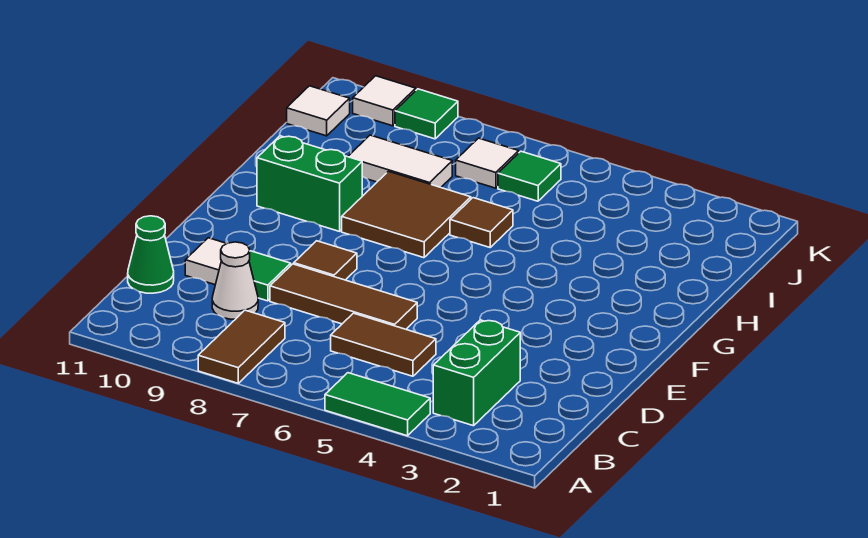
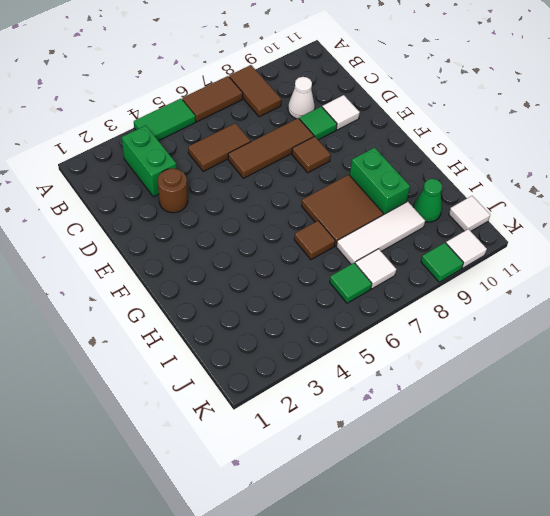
none -> brown tile A6:A7 level 1
green cone C11 level 1 -> green cone I10 level 1
none -> brown round brick D3 level 1
green brick G9:G10 level 1 -> green brick G9:H9 level 1
white tile I8:I9 level 1 -> white tile I7:I9 level 1

